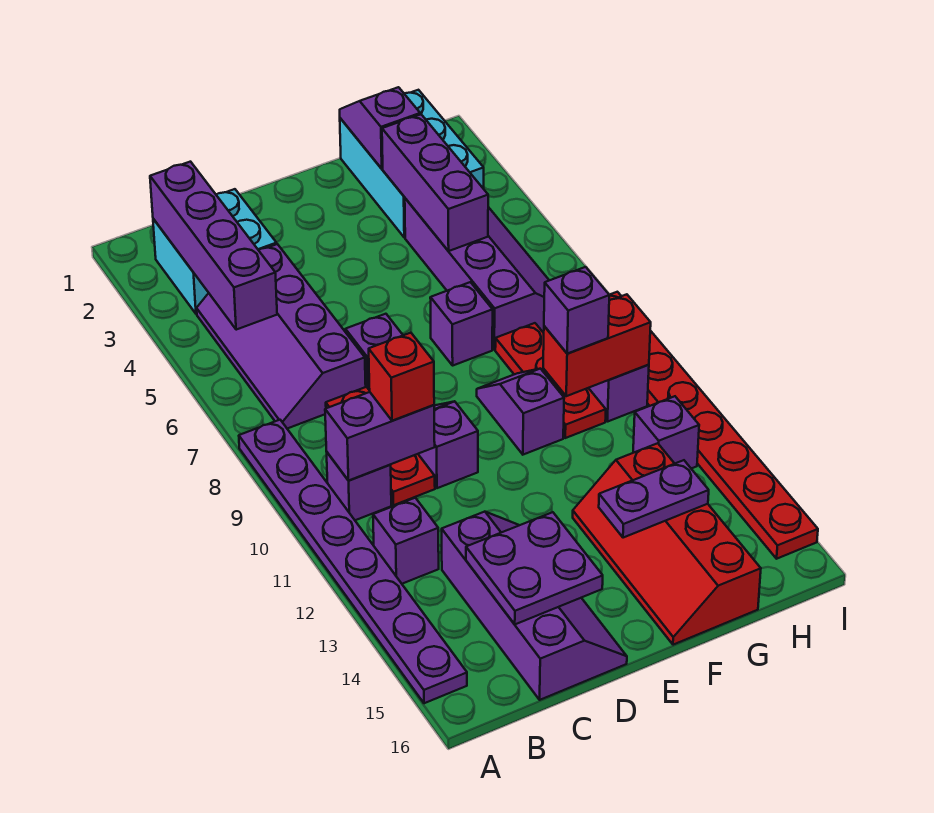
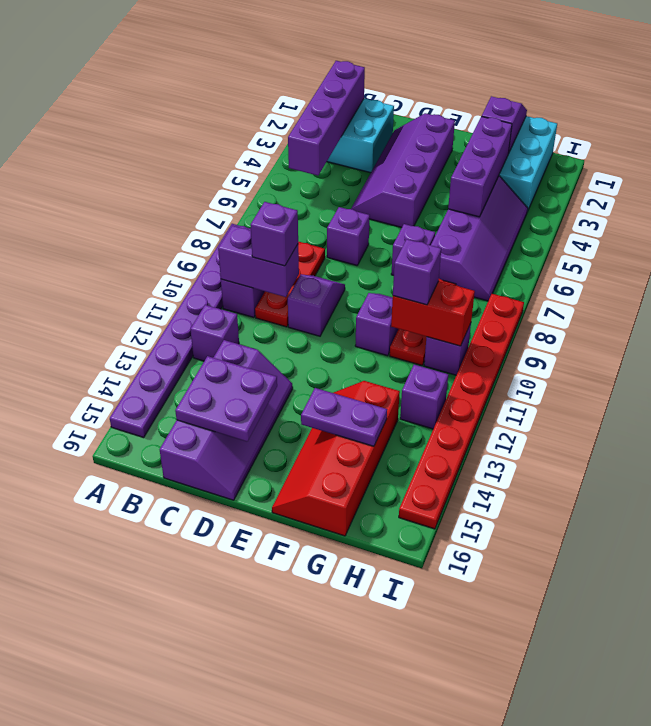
purple slope B4:C7 level 1 top C -> purple slope D2:E5 level 1 top E
red brick C10 level 3 -> purple brick C10 level 3

